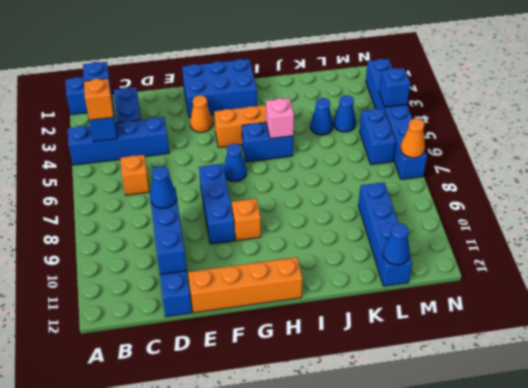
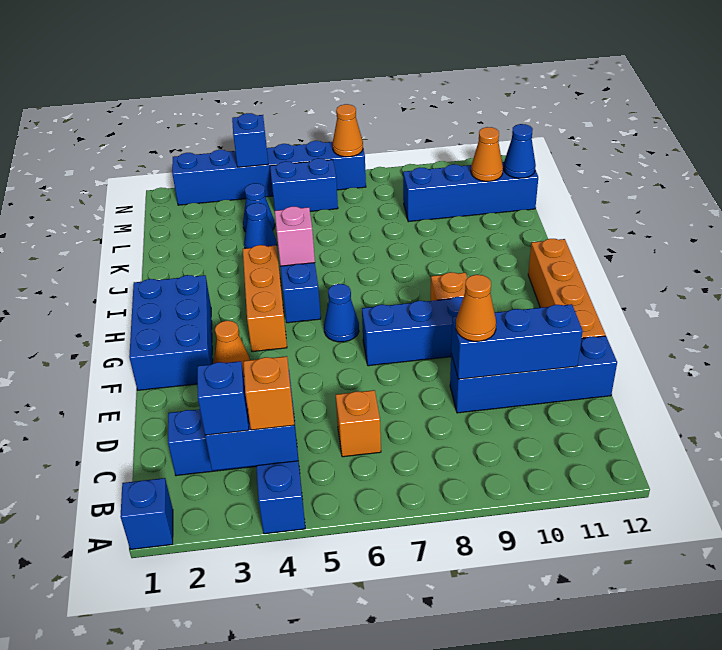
blue cone D9 level 3 -> orange cone D9 level 3
none -> orange cone L11 level 2

